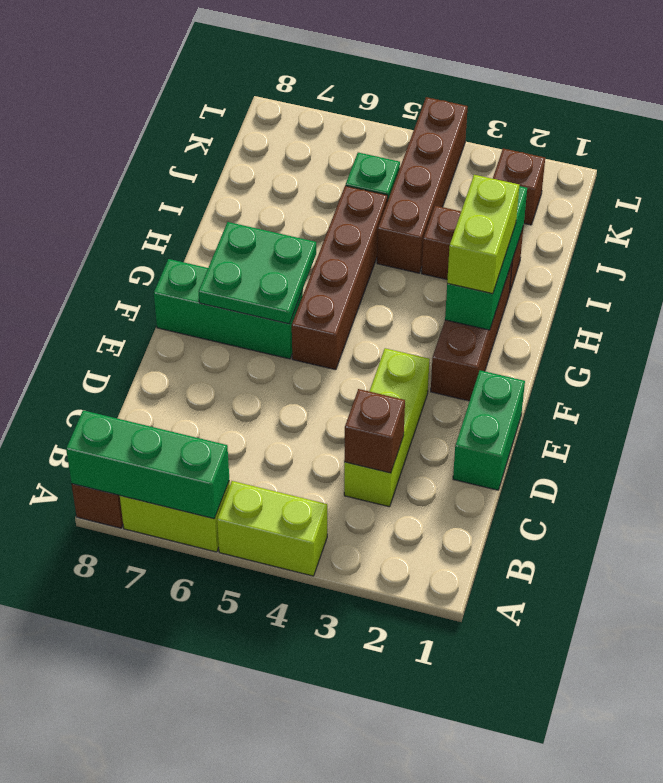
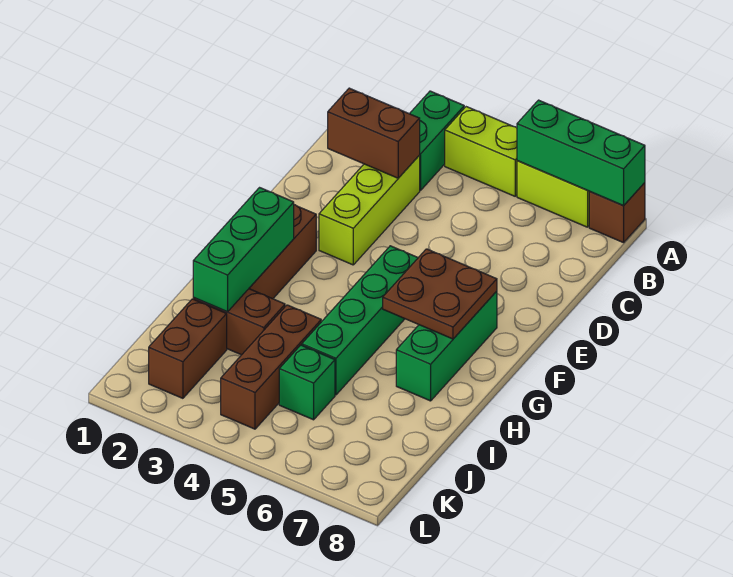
brown brick C3 level 2 -> brown brick C2:C3 level 2
green brick D1:E1 level 1 -> green brick A3:B3 level 1
brown brick F5:I5 level 1 -> green brick F5:I5 level 1
green brick F6:F8 level 1 -> green brick F7:H7 level 1
green plate F6:G7 level 2 -> brown plate F6:G7 level 2
lime brick G2:H2 level 3 -> none
brown brick I4:L4 level 1 -> brown brick I4:K4 level 1
brown brick K2 level 1 -> brown brick J2:K2 level 1

